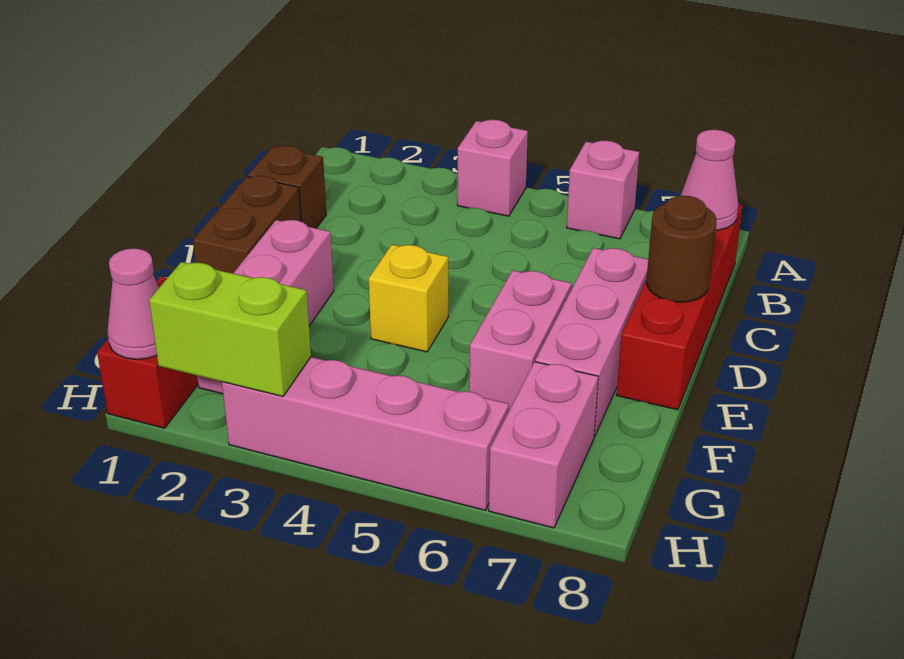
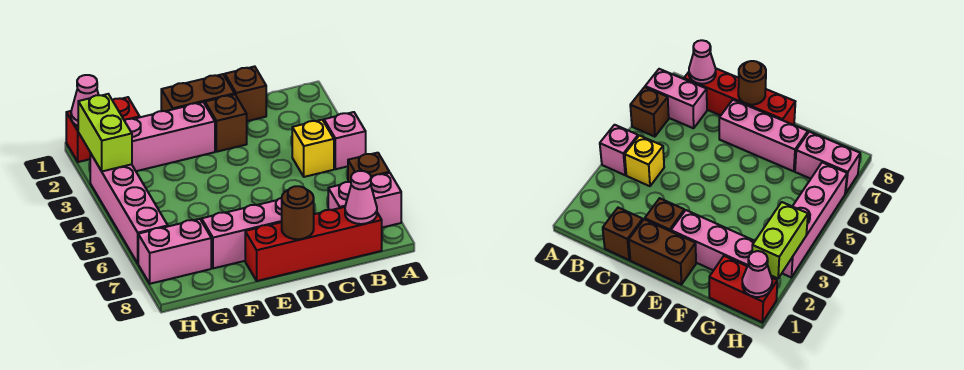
pink brick A6 level 1 -> brown brick A6 level 1
none -> brown brick D2 level 1
yellow brick E4 level 1 -> yellow brick B4 level 1
pink brick E6:F6 level 1 -> pink brick A7:B7 level 1

